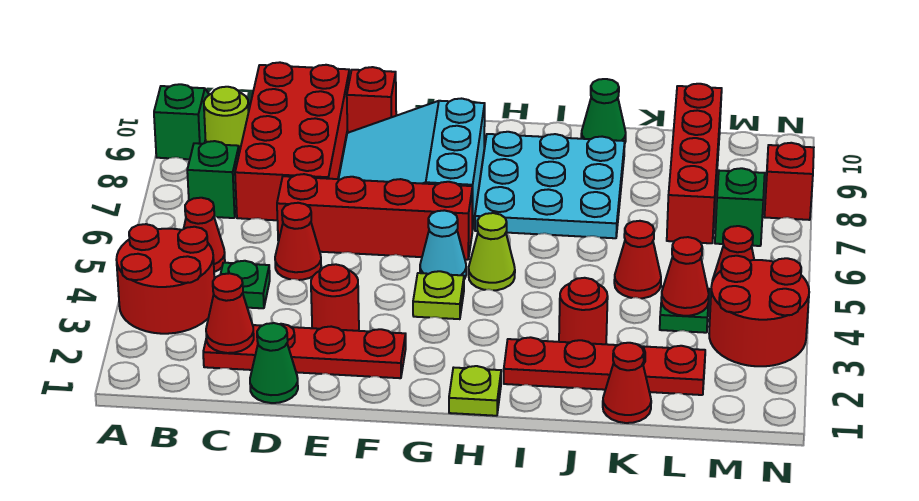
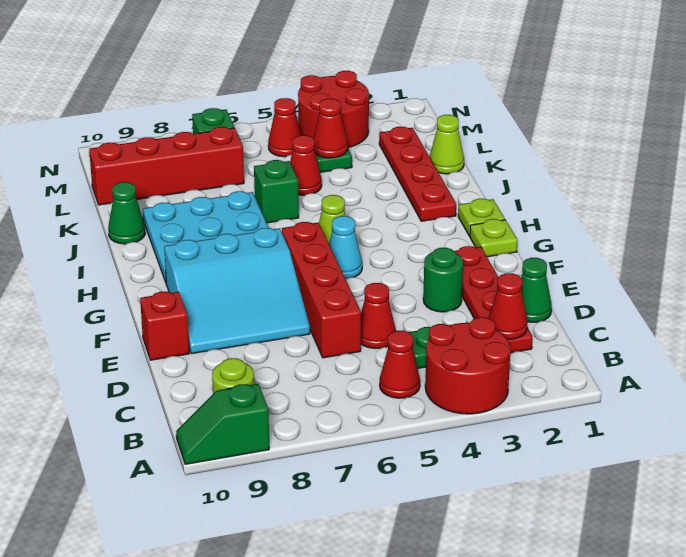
green brick B7 level 1 -> green brick J6 level 1
red brick C7:D10 level 1 -> none
red round brick E3 level 1 -> green round brick E3 level 1
lime plate G4 level 1 -> lime plate G1 level 1
red round brick J3 level 1 -> none
red cone K1 level 1 -> lime cone K1 level 1
red brick N8 level 1 -> none

